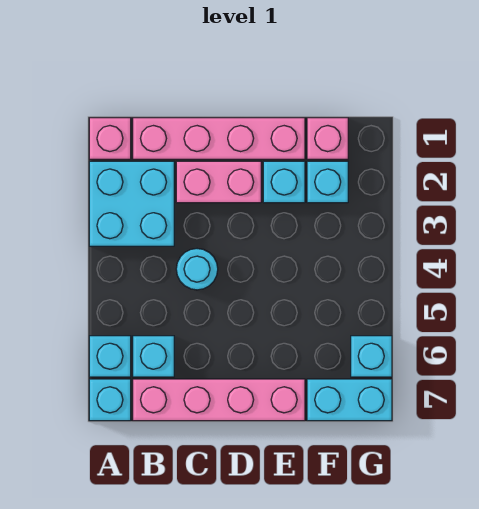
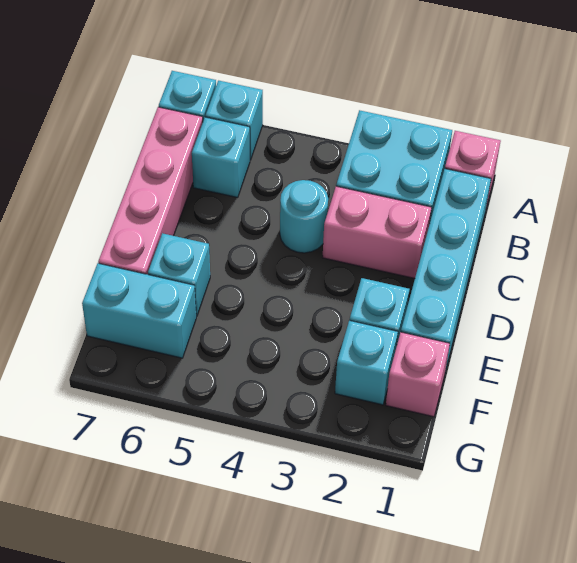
pink brick B1:E1 level 1 -> cyan brick B1:E1 level 1
pink brick C2:D2 level 1 -> pink brick C2:C3 level 1
cyan brick F7:G7 level 1 -> cyan brick F6:F7 level 1
cyan brick G6 level 1 -> cyan brick E6 level 1

